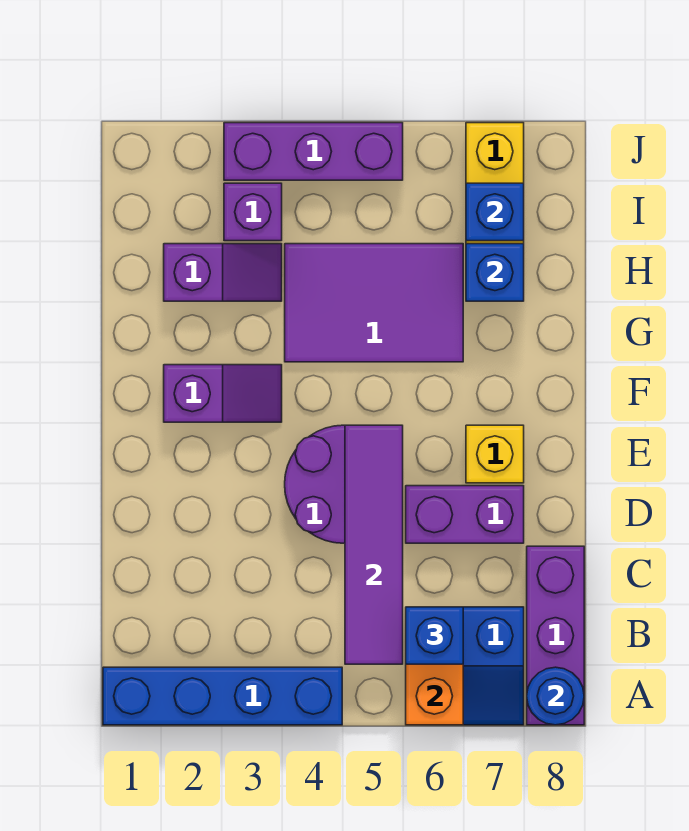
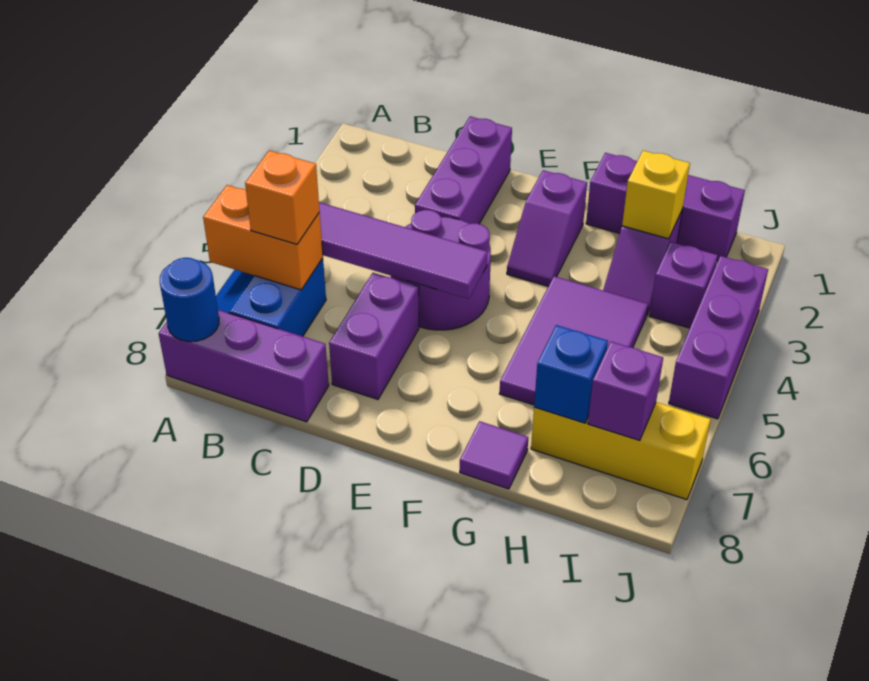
blue brick A1:A4 level 1 -> none
blue brick B6 level 3 -> orange brick B6 level 3
none -> purple brick D1:D3 level 1
yellow brick E7 level 1 -> yellow brick H2 level 2
none -> purple brick G1:I1 level 1
none -> purple tile G8 level 1
blue brick I7 level 2 -> purple brick I7 level 2

